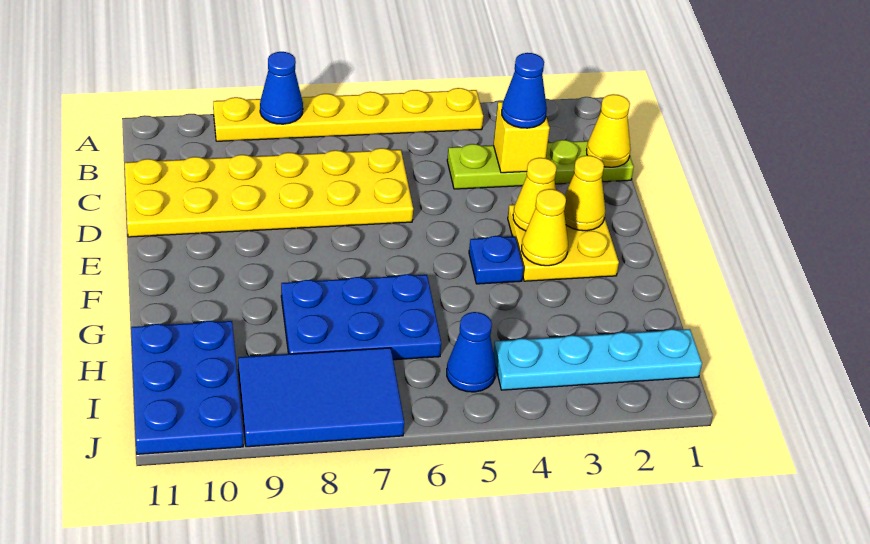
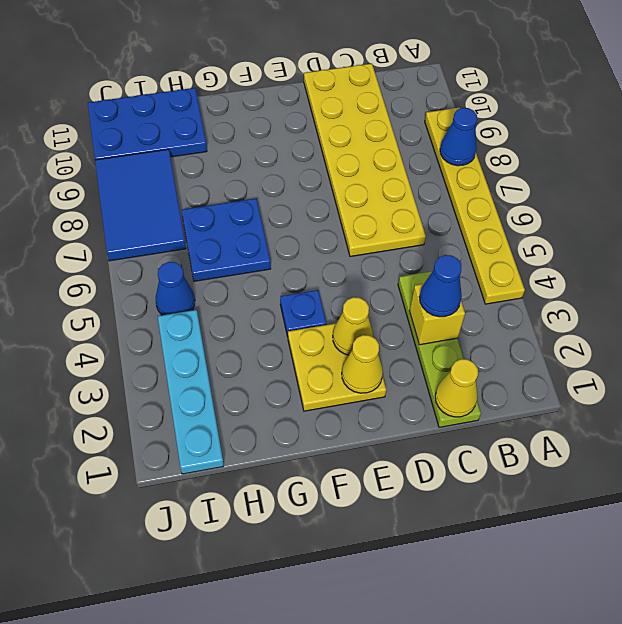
yellow cone F3 level 2 -> none
blue plate G6:H8 level 1 -> blue plate G6:H7 level 1

